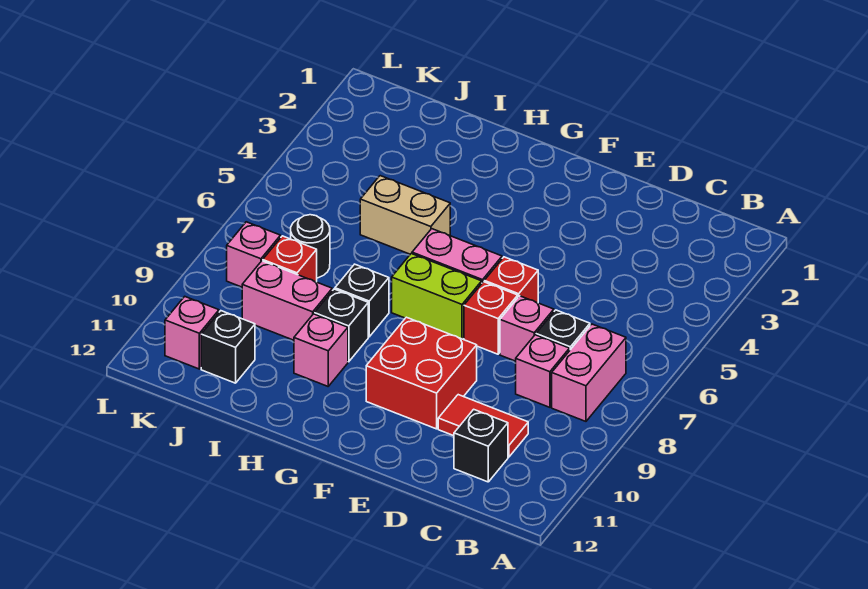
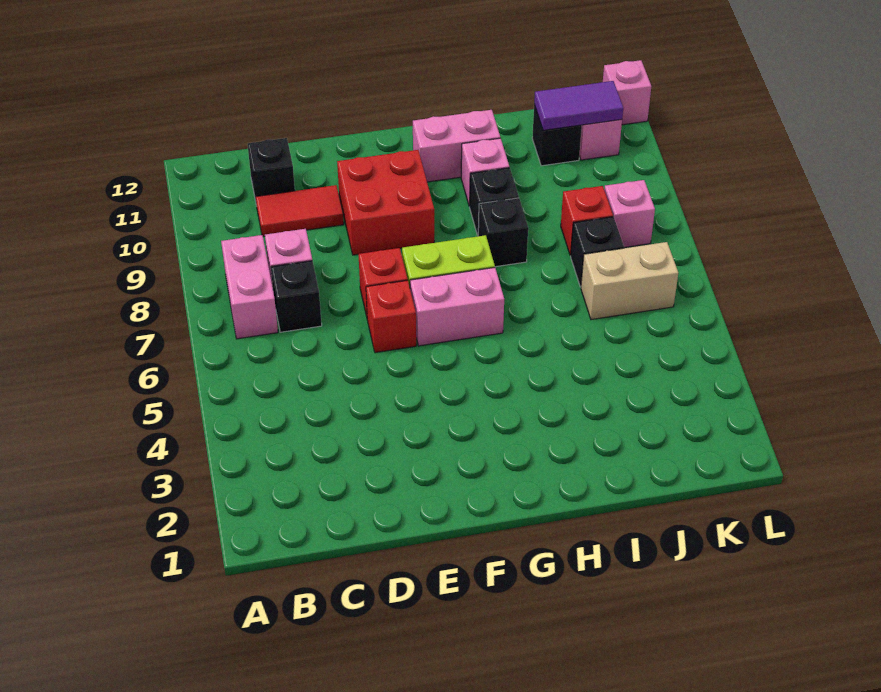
pink brick D7 level 1 -> pink brick L12 level 1
tan brick H5:I5 level 1 -> tan brick J6:K6 level 1
pink brick I9:J9 level 1 -> pink brick G11:H11 level 1
black round brick J7 level 1 -> black brick J7 level 1
none -> purple tile J11:K11 level 2

